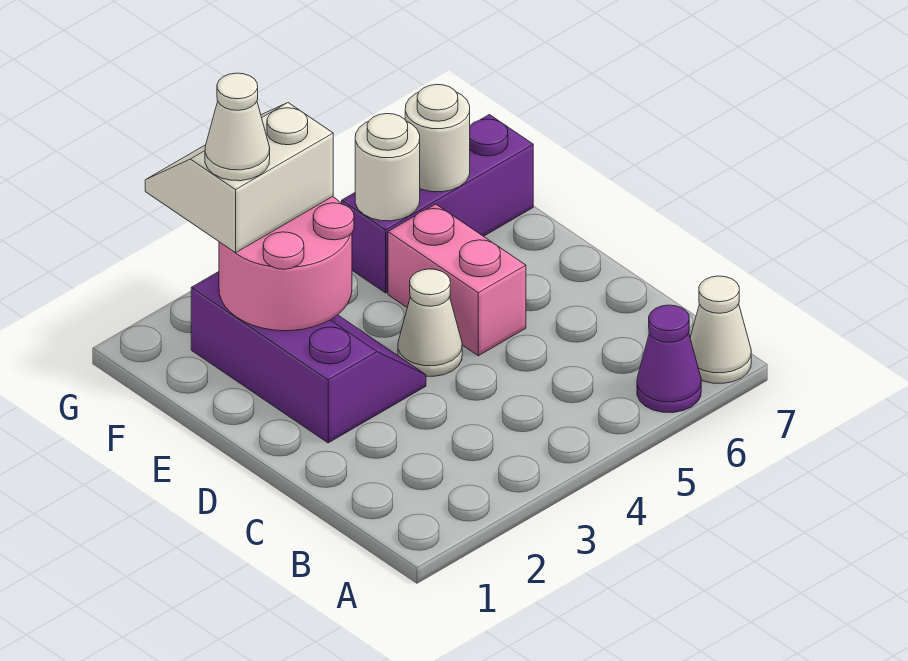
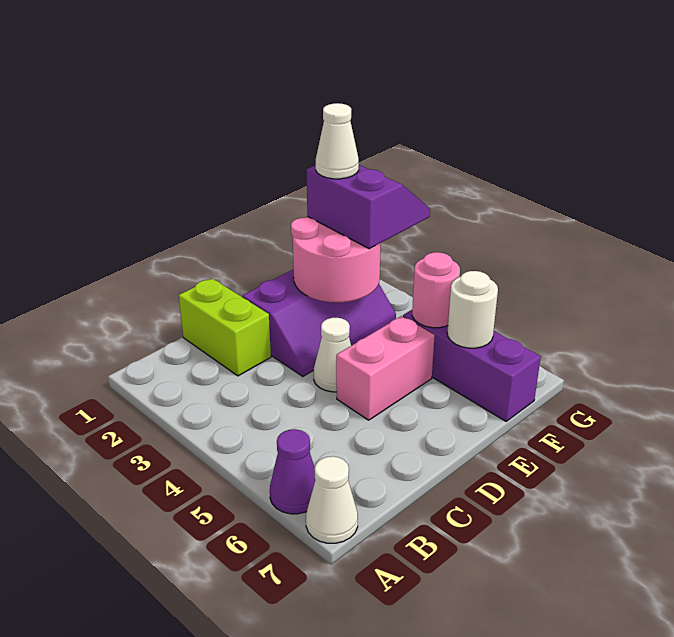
none -> lime brick C1:C2 level 1
white slope F2:G3 level 3 top F -> purple slope F2:G3 level 3 top F
white round brick F5 level 2 -> pink round brick F5 level 2

